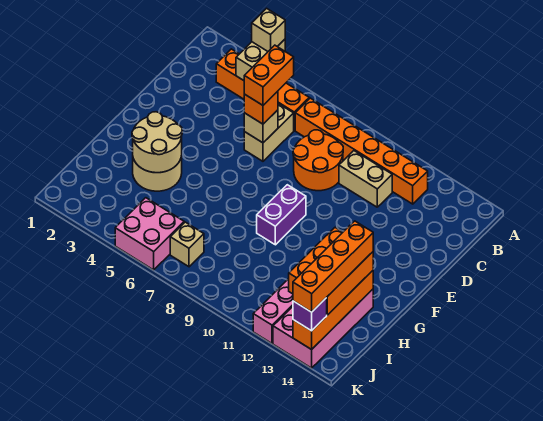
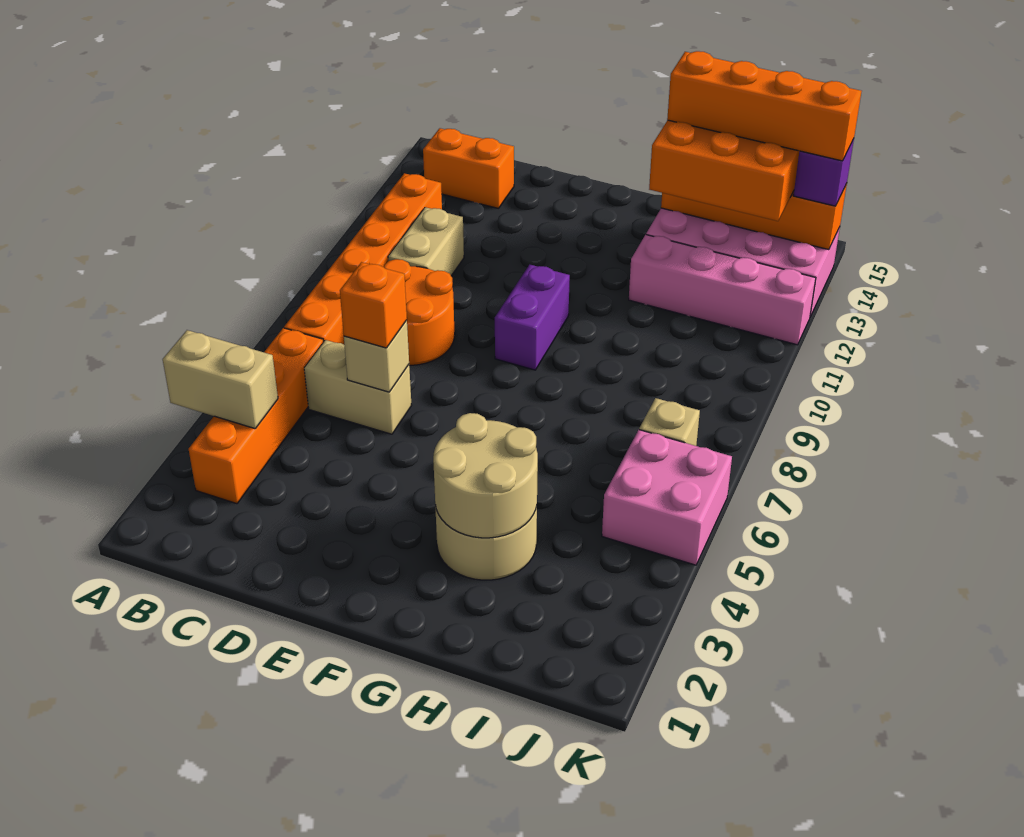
tan brick A4 level 3 -> none
orange brick C6:D6 level 4 -> orange brick B14:C14 level 1
purple brick F9:G9 level 1 -> purple brick F9:F10 level 1

